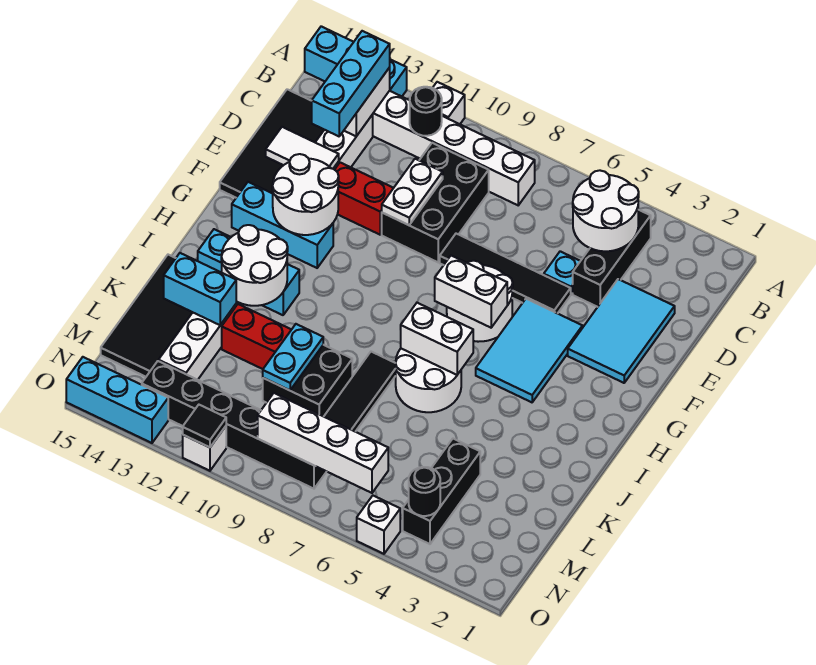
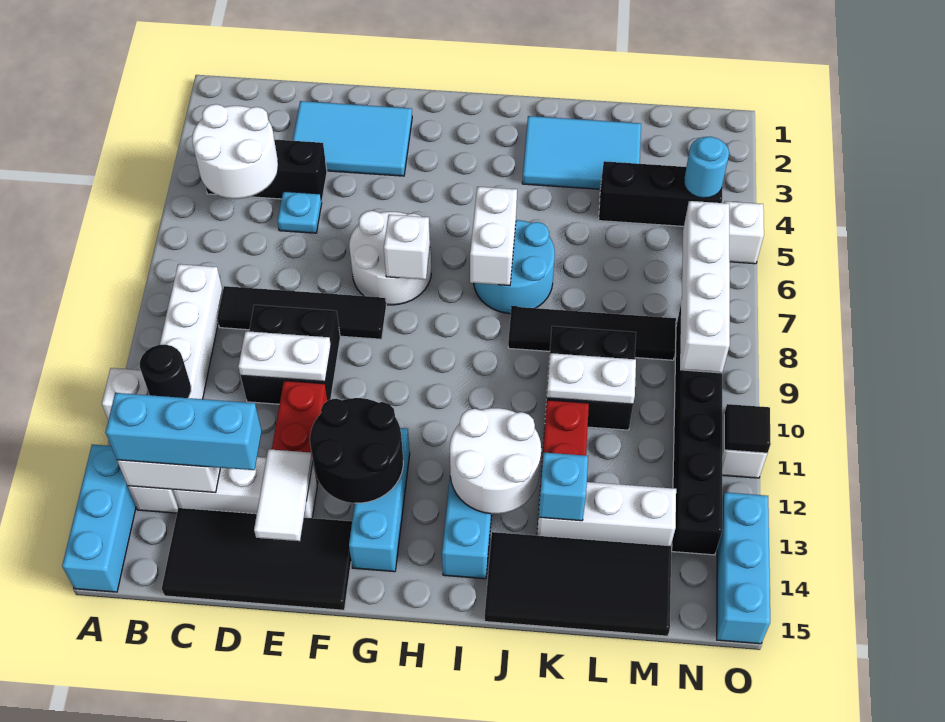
black brick C9:E10 level 1 -> black brick D9:E10 level 1
black tile E5:E8 level 1 -> black tile C8:F8 level 1
cyan tile F4:H5 level 1 -> cyan tile J2:L3 level 1
white round brick F12:G13 level 2 -> black round brick F12:G13 level 2
white brick G6:G7 level 2 -> white brick G7 level 2
white round brick I6:J7 level 1 -> cyan round brick I6:J7 level 1
cyan plate K10:L10 level 2 -> white plate K10:L10 level 2
cyan brick K13:K14 level 2 -> cyan brick K13 level 2
black round brick N4 level 2 -> cyan round brick N4 level 2

